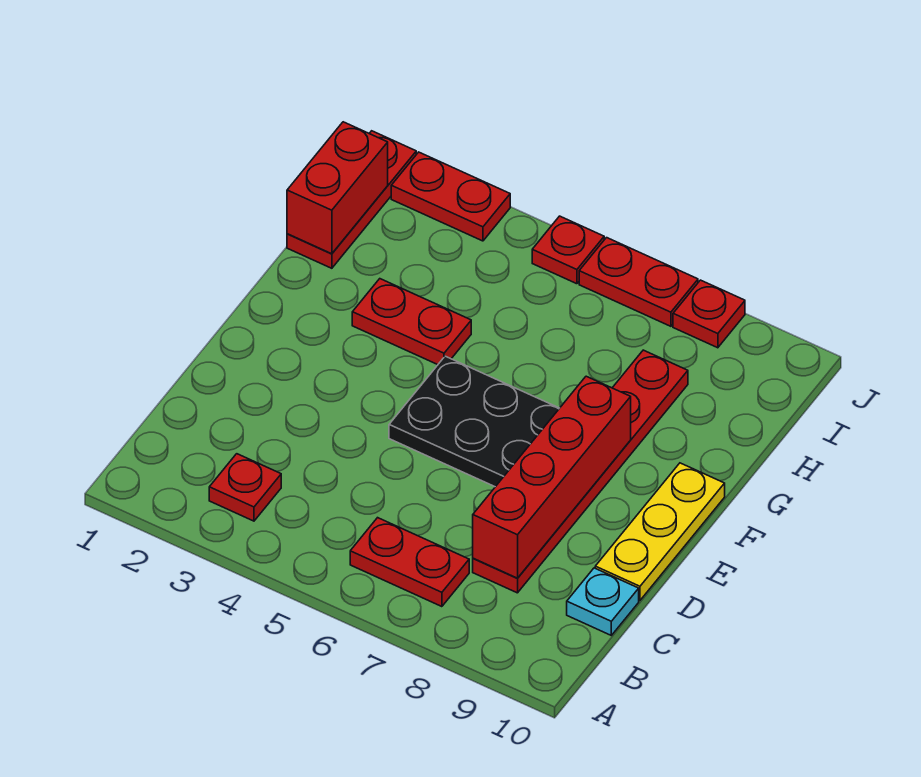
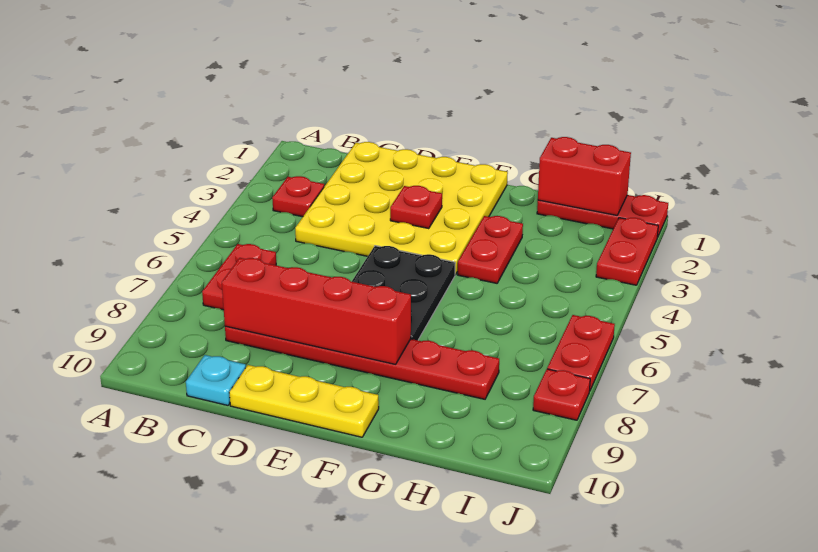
none -> yellow plate C1:F4 level 1
red plate J5 level 1 -> red plate E3 level 2

